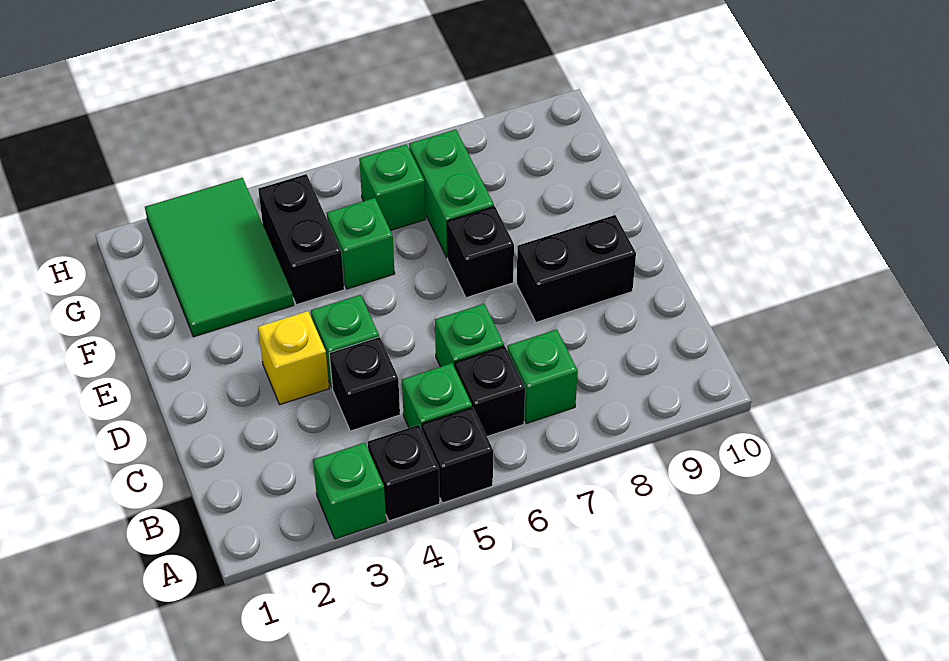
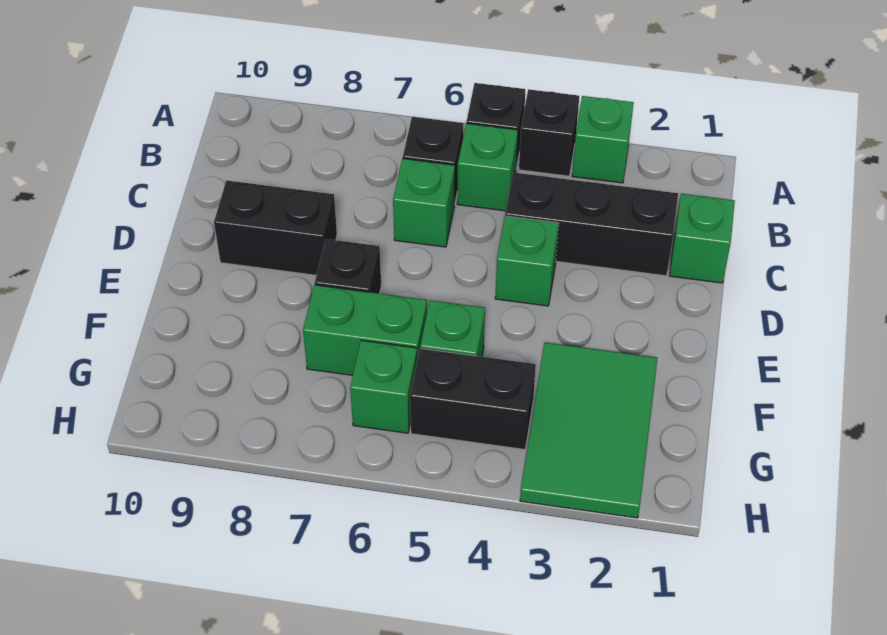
green brick B7 level 1 -> green brick C1 level 1
black brick C4 level 1 -> black brick C2:C4 level 1
yellow brick D3 level 1 -> none
black brick F4:G4 level 1 -> black brick G4:G5 level 1
green brick F7:G7 level 1 -> green brick F6:F7 level 1

